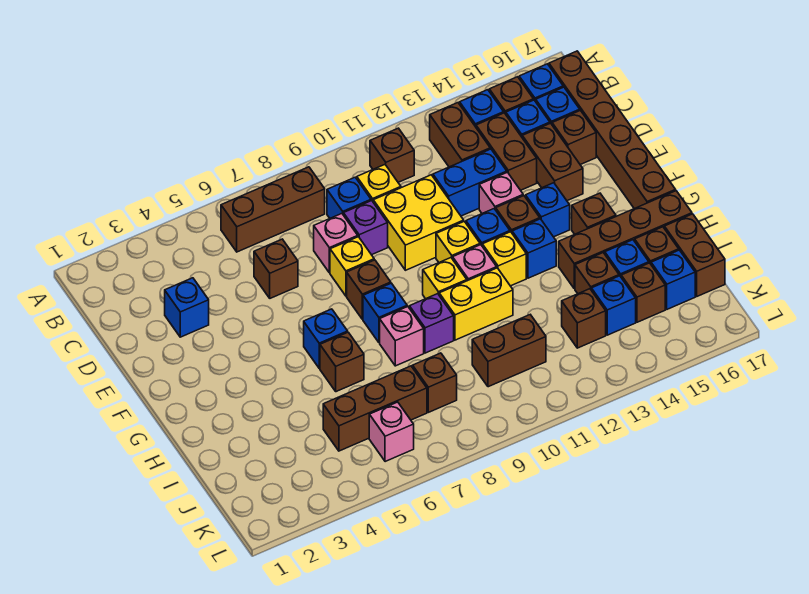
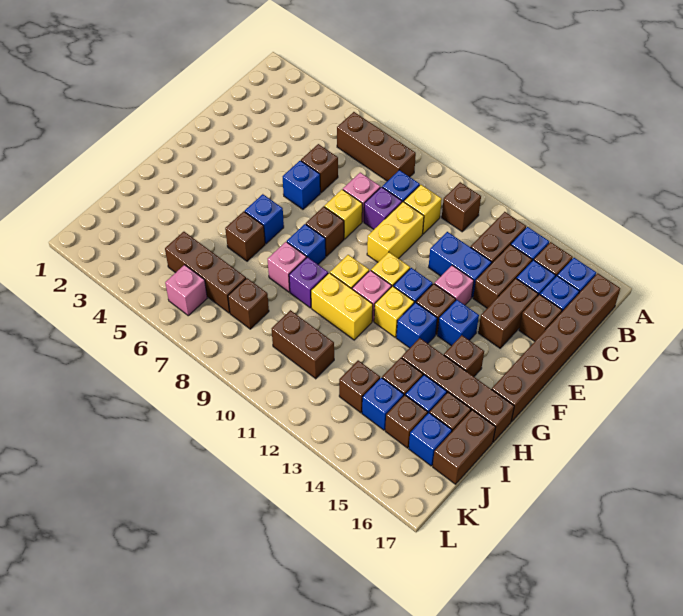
blue brick D3 level 1 -> blue brick E6 level 1
yellow brick D10:E11 level 1 -> yellow brick D10:E10 level 1

